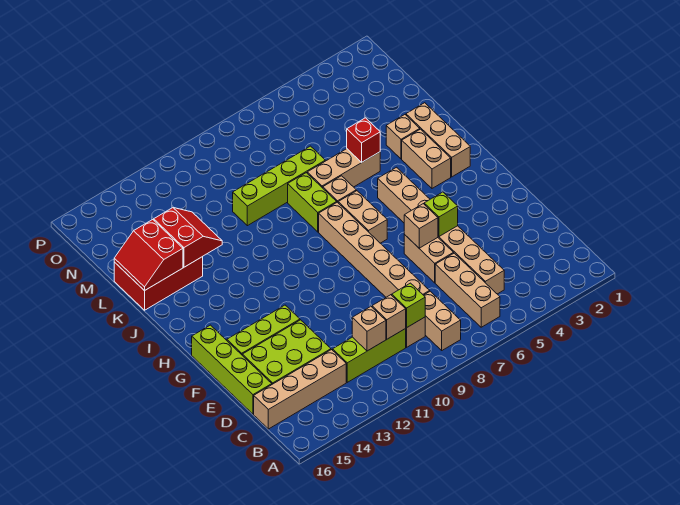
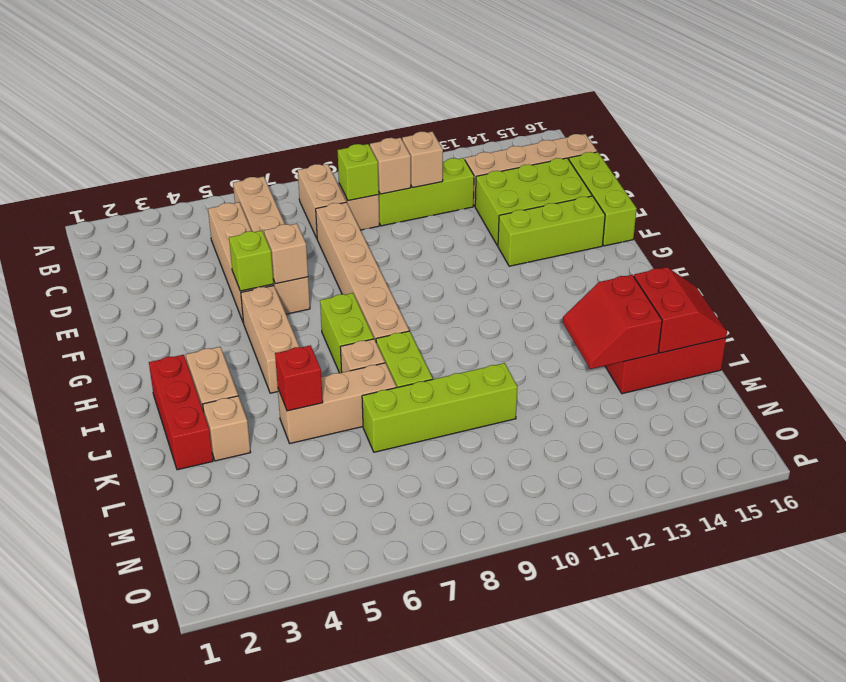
lime brick D16:G16 level 1 -> lime brick D16:F16 level 1
tan brick H7:I7 level 1 -> lime brick H7:I7 level 1
tan brick I2:K2 level 1 -> red brick I2:K2 level 1

